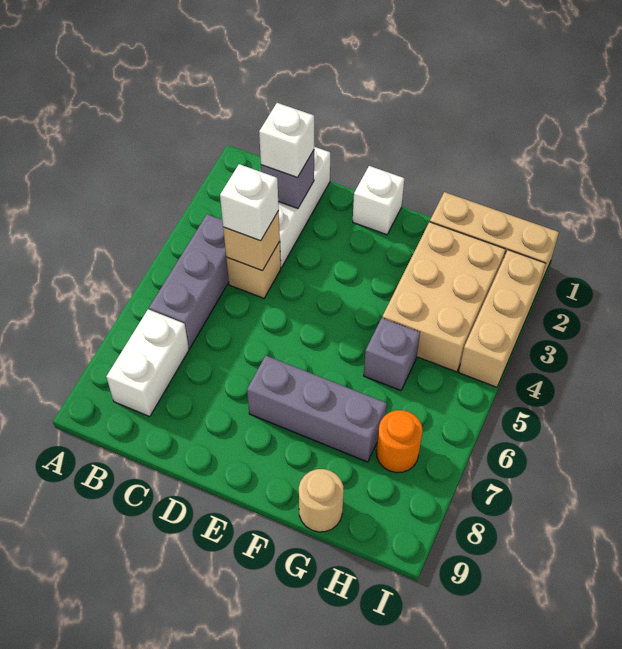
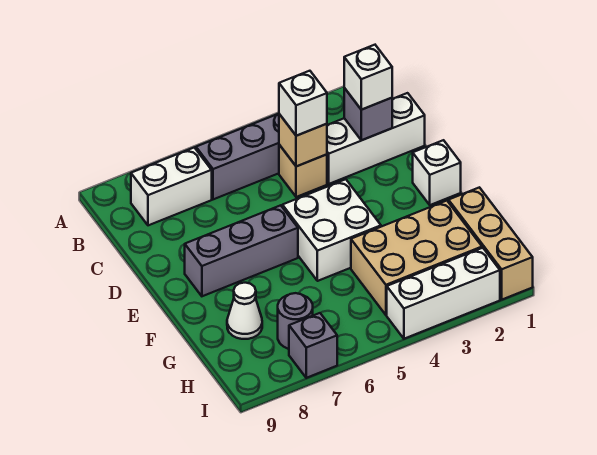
none -> white brick E4:F5 level 1
grey brick E7:G7 level 1 -> grey brick E6:E8 level 1
grey brick G5 level 1 -> grey brick I7 level 1
none -> white cone G8 level 1
tan round brick G9 level 1 -> none
orange round brick H7 level 1 -> grey round brick H7 level 1
tan brick I2:I4 level 1 -> white brick I2:I4 level 1

